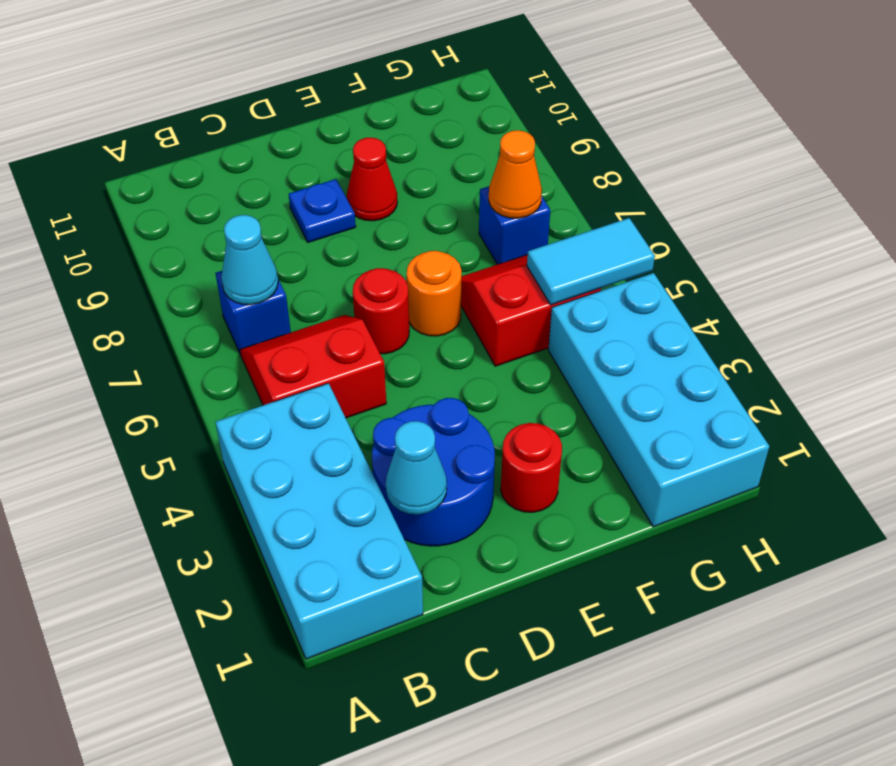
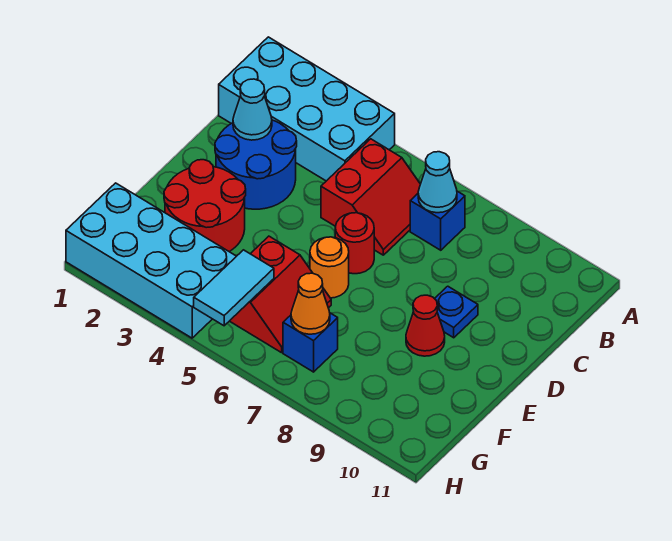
red round brick E2 level 1 -> red round brick E2:F3 level 1

